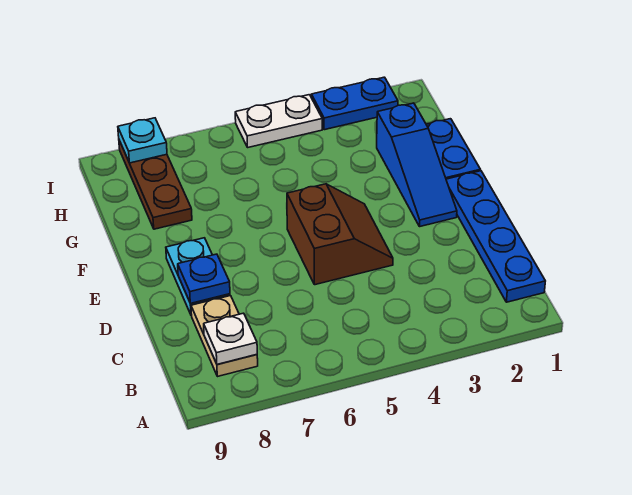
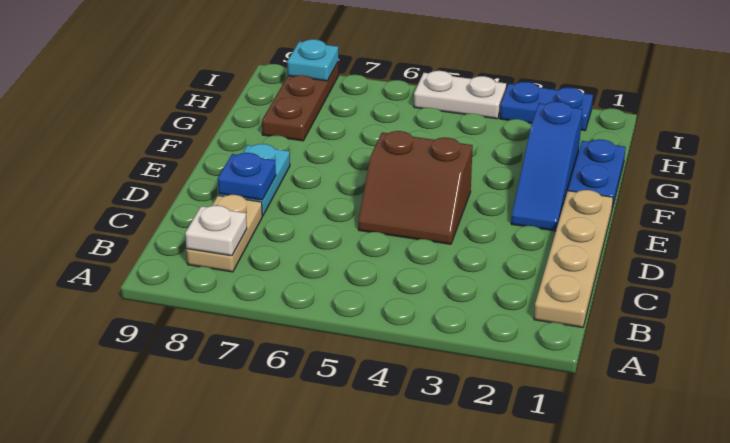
blue plate B1:E1 level 1 -> tan plate B1:E1 level 1
brown slope D4:E5 level 1 top 5 -> brown slope D4:E5 level 1 top E

